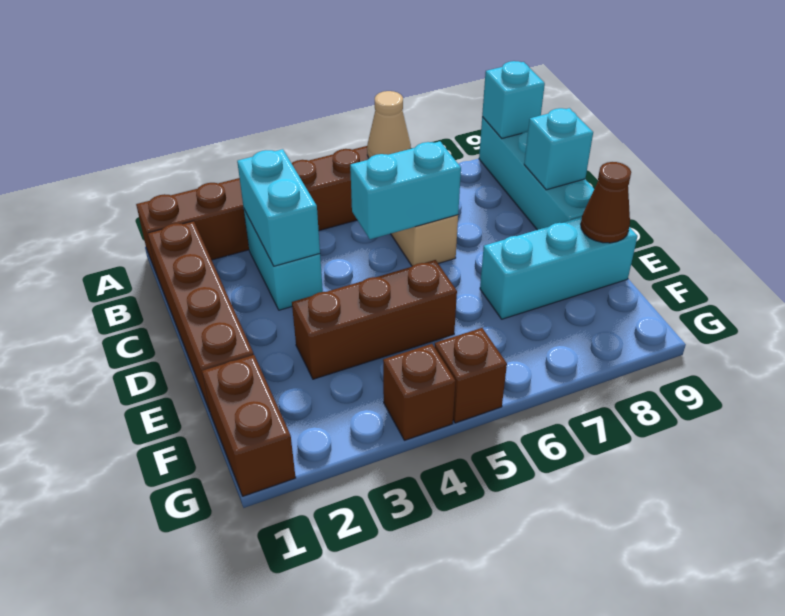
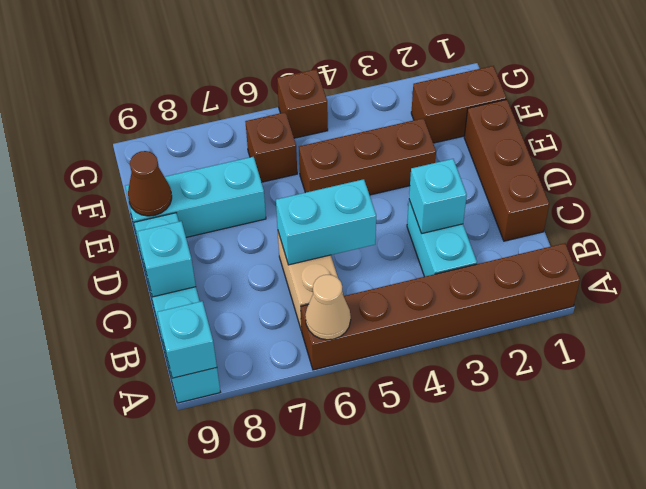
brown brick B1:E1 level 1 -> brown brick C1:E1 level 1
cyan brick B3:C3 level 2 -> cyan brick C3 level 2
brown brick F1:G1 level 1 -> brown brick F1:F2 level 1
brown brick G4 level 1 -> brown brick F6 level 1

